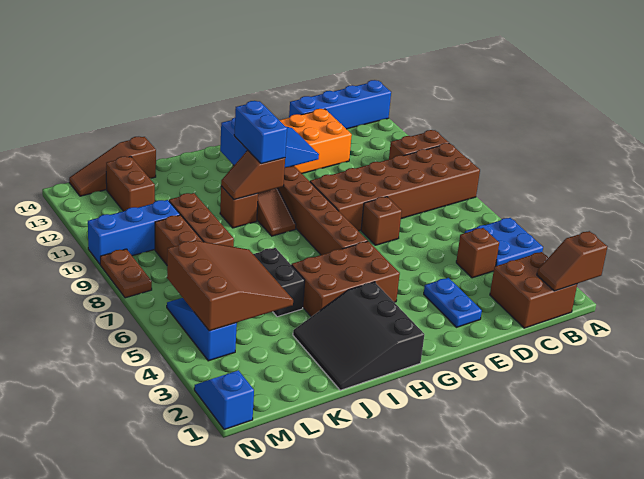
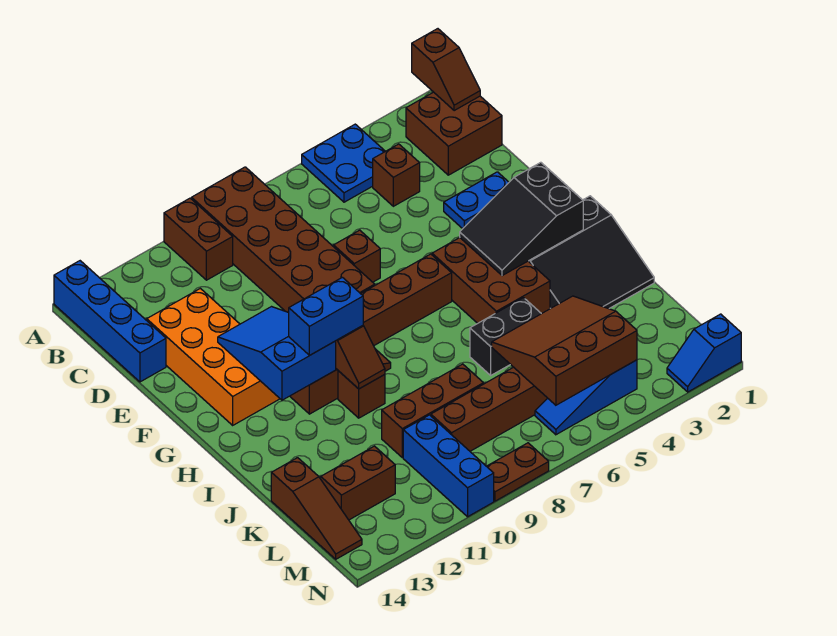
none -> black slope G2:H4 level 2 top 2

